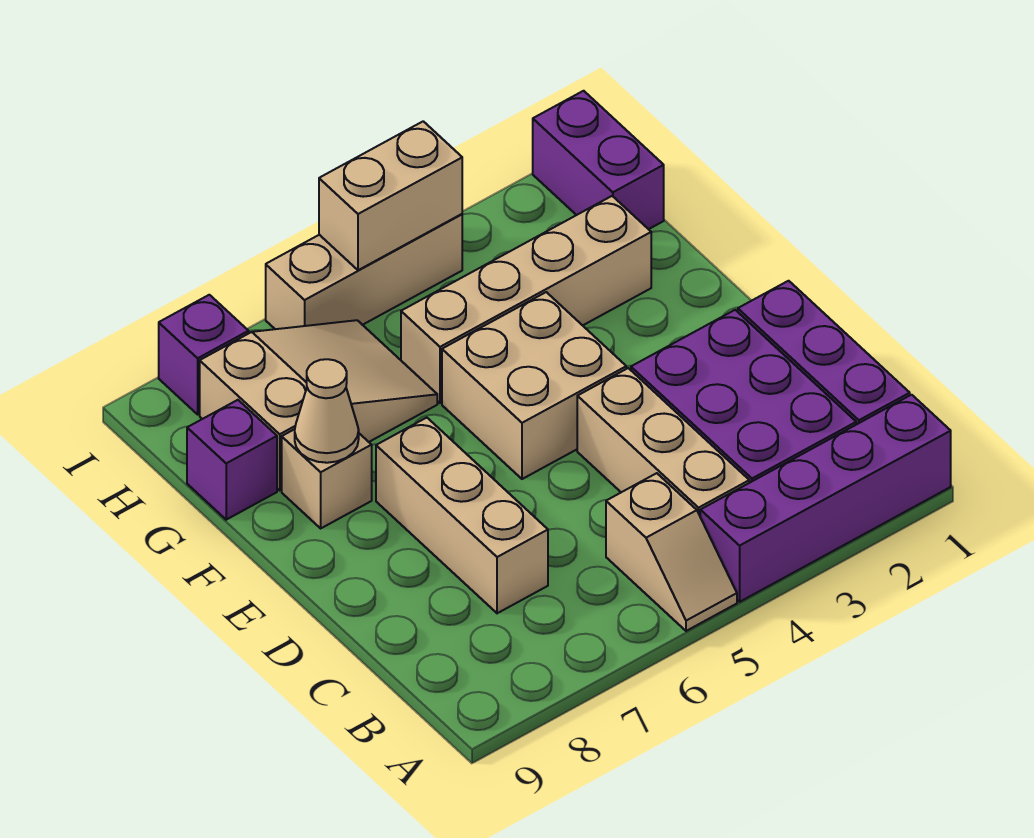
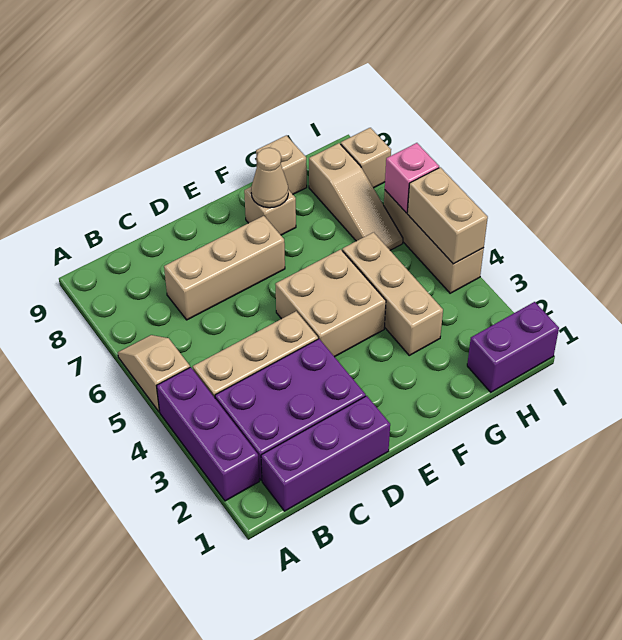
purple brick A1:A4 level 1 -> purple brick A2:A4 level 1
tan slope A5:B5 level 1 top B -> tan slope A5:A6 level 1 top 5
tan brick G2:G5 level 1 -> tan brick G3:G5 level 1
tan slope G6:H8 level 1 top 8 -> tan slope H6:H8 level 1 top 8
purple brick G9 level 1 -> tan brick G9 level 1
none -> pink brick I6 level 2
purple brick I8 level 1 -> tan brick I8 level 1

